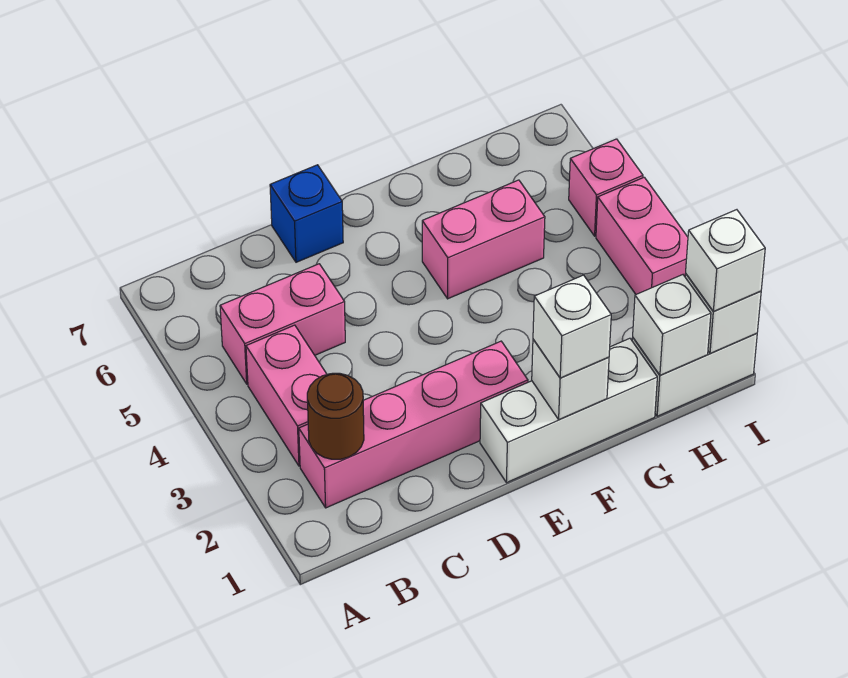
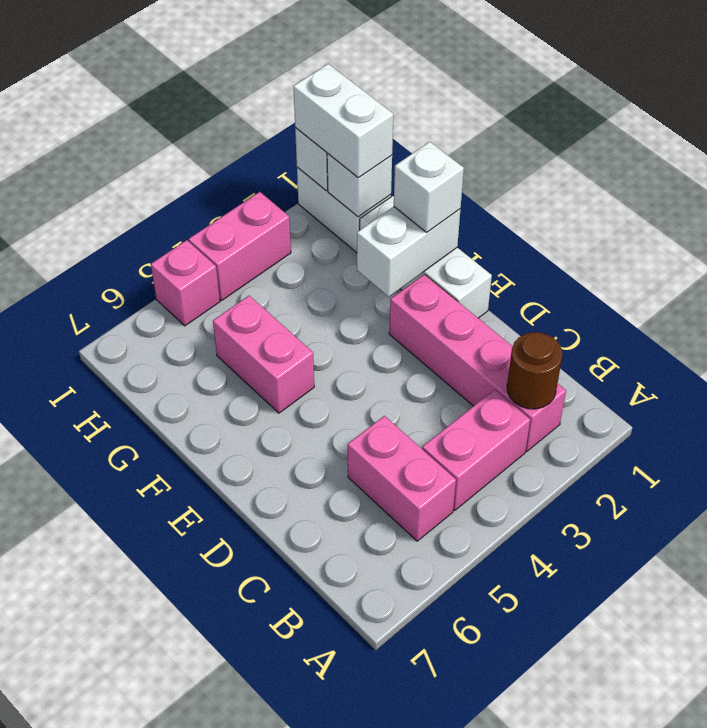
blue brick D7 level 1 -> none
white brick F1 level 2 -> white brick F1:F2 level 2
white brick I1 level 3 -> white brick H1:I1 level 3

